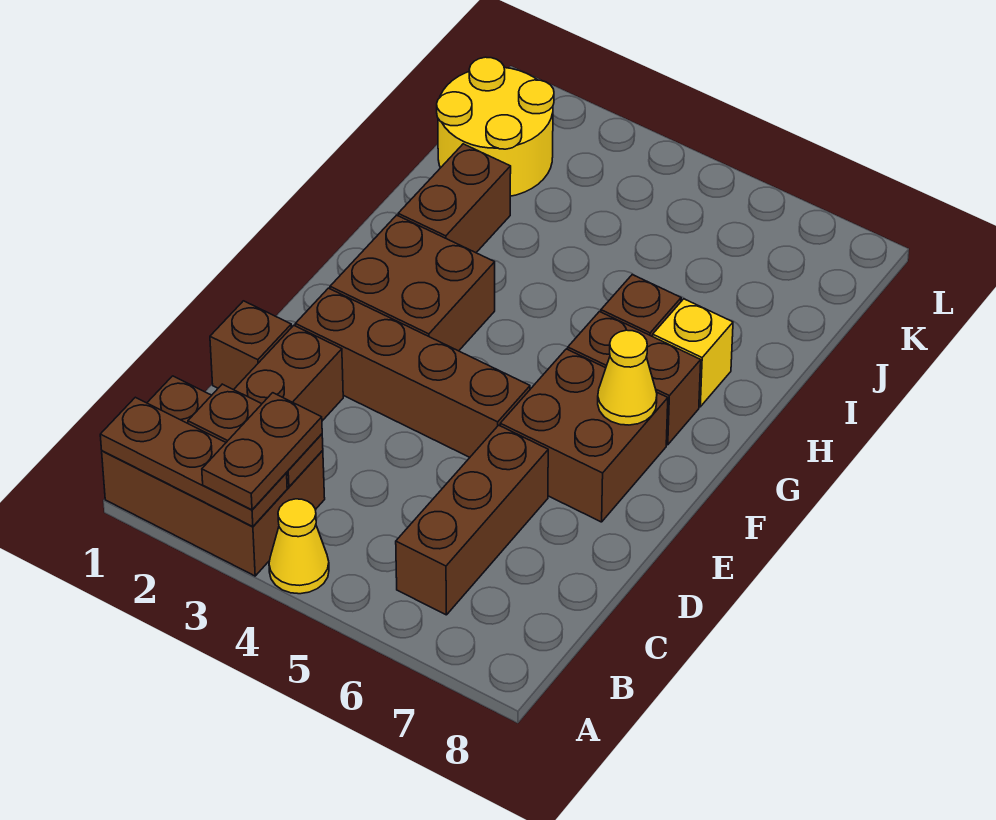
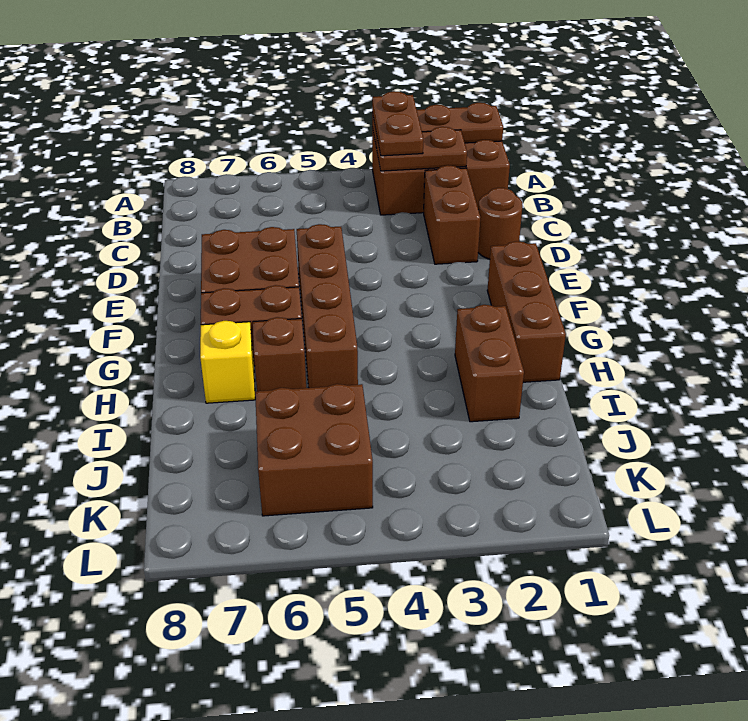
yellow cone A4 level 1 -> none
brown brick B6:D6 level 1 -> brown brick F1:H1 level 1
brown brick D1 level 1 -> brown round brick D1 level 1
brown brick E2:E5 level 1 -> brown brick E5:H5 level 1
brown brick F2:G3 level 1 -> brown brick J5:K6 level 1
yellow cone F7 level 2 -> none
yellow round brick J1:K2 level 1 -> none

